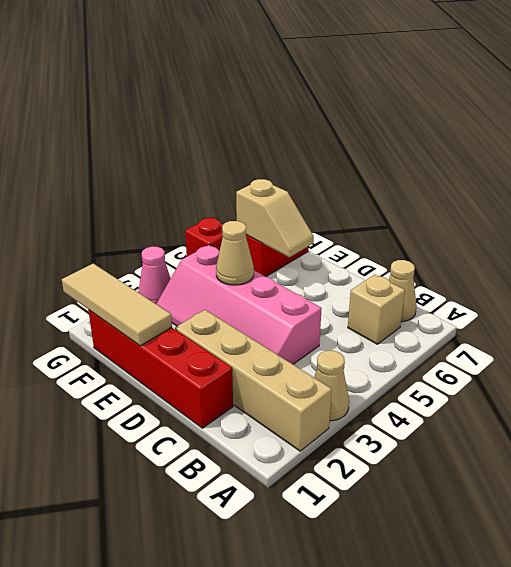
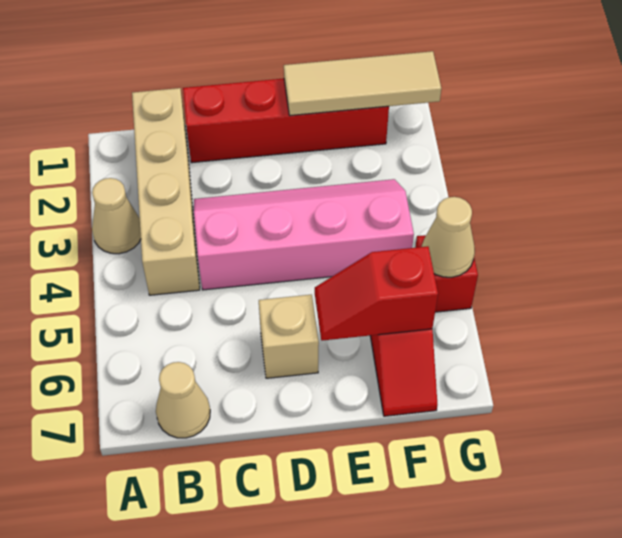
tan brick A2:D2 level 1 -> tan brick B1:B4 level 1
tan brick B6 level 1 -> tan brick D6 level 1
tan cone E4 level 2 -> tan cone G5 level 2
tan slope E6:F6 level 2 top F -> red slope E6:F6 level 2 top F
pink cone G3 level 1 -> none

